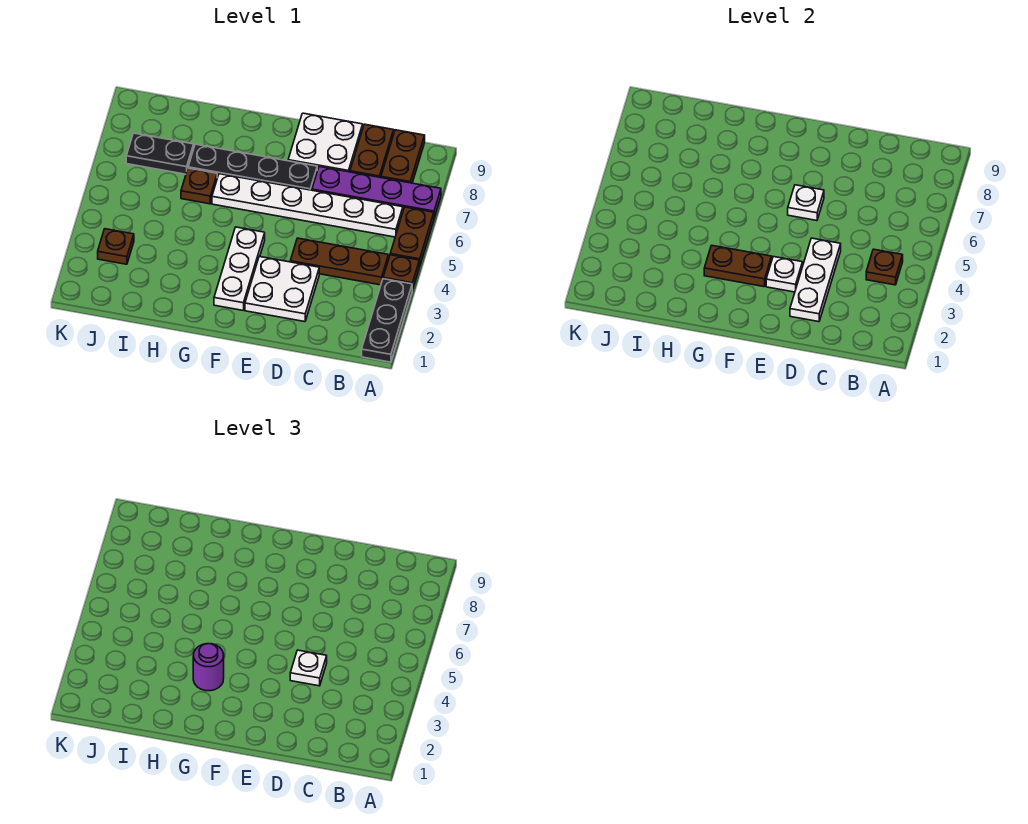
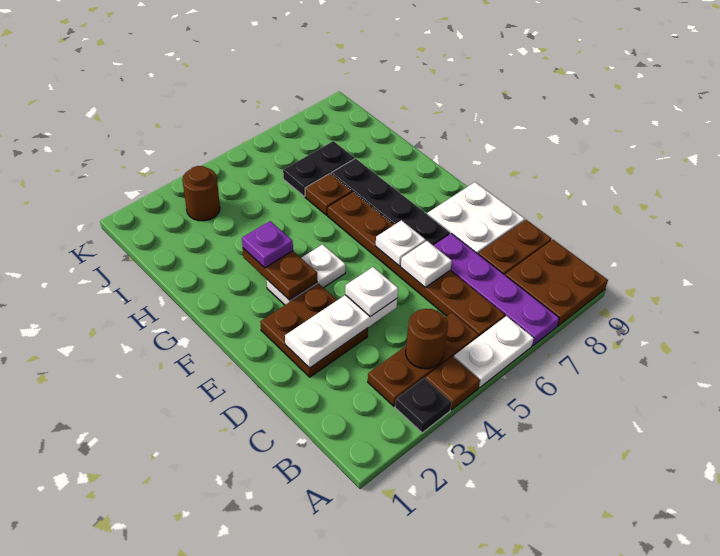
black plate A1:A3 level 1 -> black plate A3 level 1
brown plate A5:A6 level 1 -> white plate A5:A6 level 1
brown plate B4:D4 level 1 -> brown plate B3:B5 level 1
brown plate B4 level 2 -> brown round brick B4 level 2
white plate B6:G6 level 1 -> brown plate B6:G6 level 1
brown plate B8:B9 level 1 -> brown plate A8:B9 level 1
white plate D2:E3 level 1 -> brown plate D2:E3 level 1
white plate E3 level 2 -> white plate D6 level 2
white plate F2:F4 level 1 -> white plate F3:F4 level 1
purple round brick G3 level 3 -> purple plate G3 level 3
black plate I7:J7 level 1 -> black plate I6:I7 level 1
brown plate J3 level 1 -> brown round brick J3 level 1

